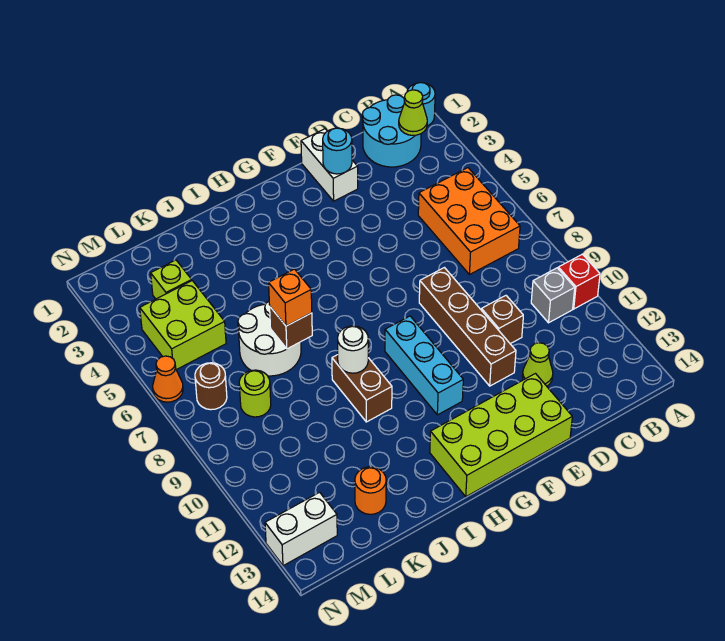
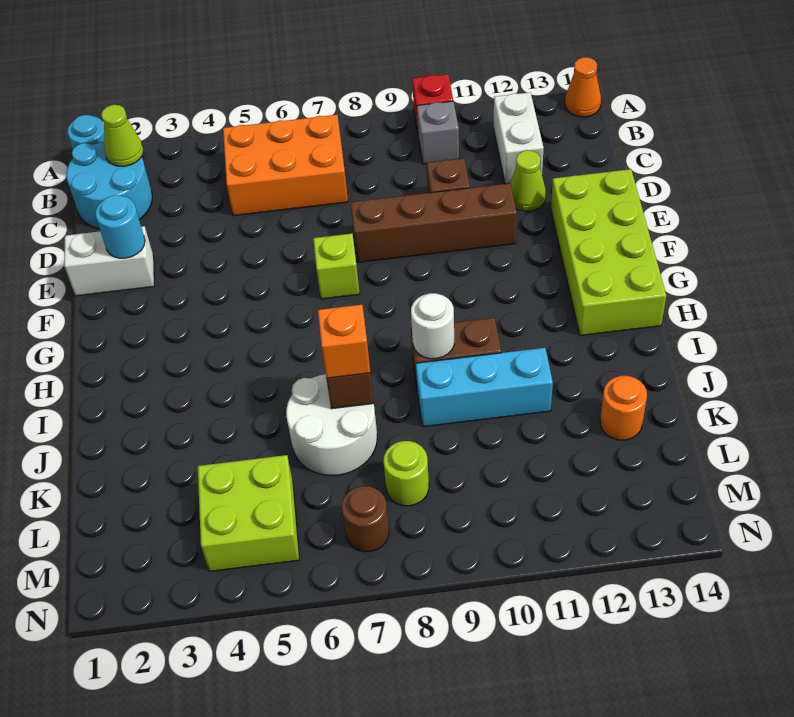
cyan brick G9:G11 level 1 -> cyan brick J9:J11 level 1
lime brick L3 level 1 -> lime brick F7 level 1
white brick M13:N13 level 1 -> white brick B12:C12 level 1
orange cone N6 level 1 -> orange cone A14 level 1

